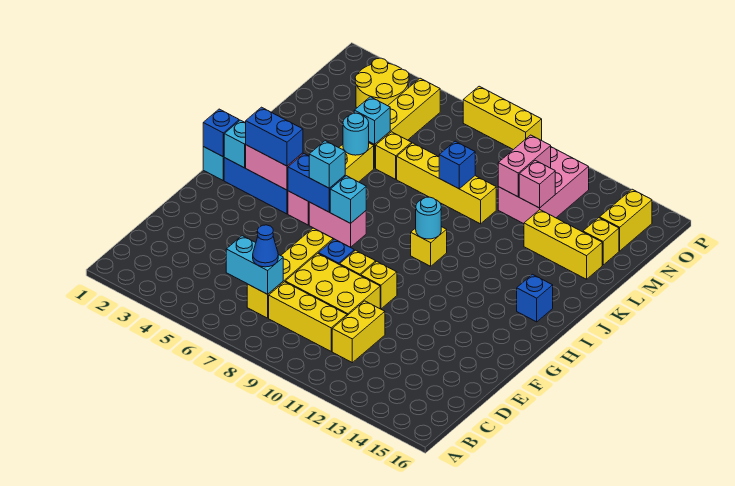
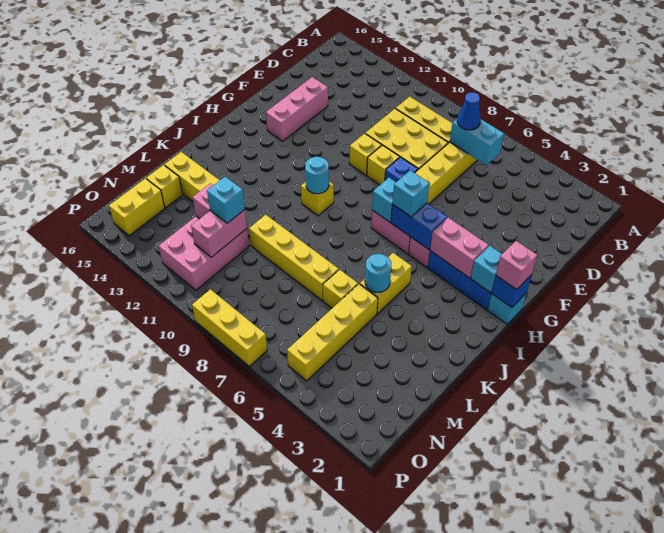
yellow brick C11:D11 level 1 -> none
none -> pink brick E14:G14 level 1
none -> pink brick H1 level 3
blue brick H3:H4 level 3 -> none
blue brick I15 level 1 -> none
cyan brick L5 level 2 -> cyan brick M11 level 3
blue brick L9 level 2 -> none
yellow round brick N3:O4 level 1 -> none

